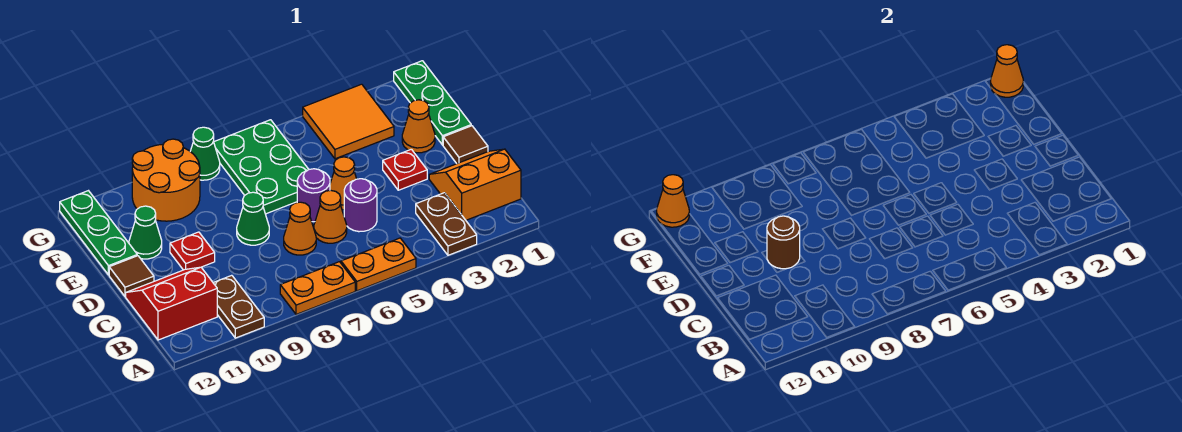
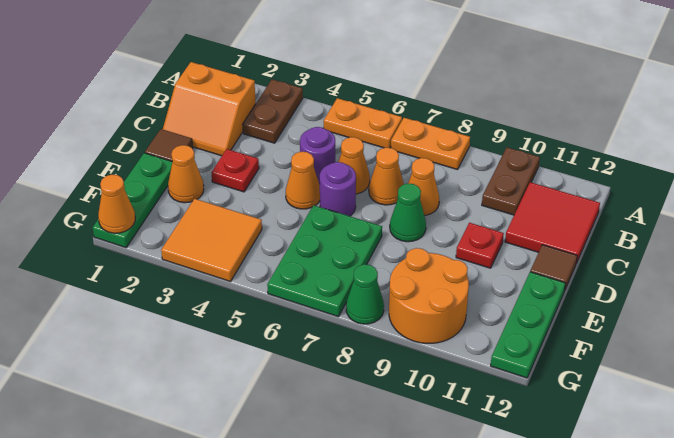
red slope B11:C12 level 1 top B -> red tile B11:C12 level 1
brown round brick D10 level 2 -> none
green cone E11 level 1 -> none
orange cone G12 level 2 -> orange cone C8 level 1

